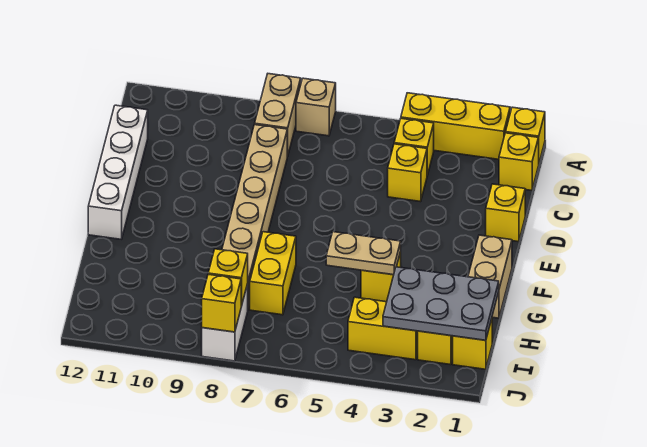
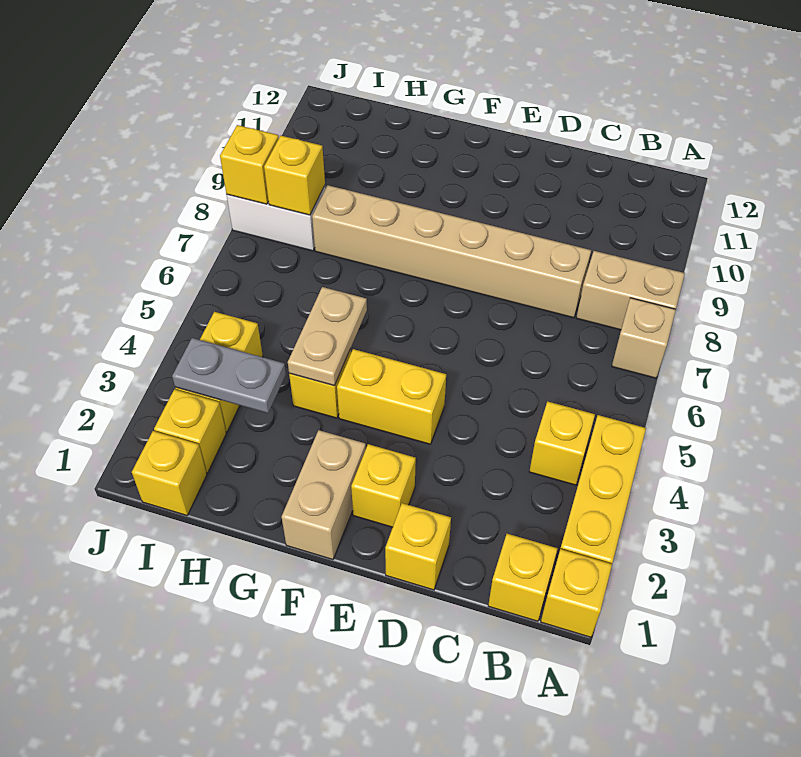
yellow brick C4 level 1 -> yellow brick E2 level 1
white brick C12:F12 level 1 -> none
tan brick F1:G1 level 1 -> tan brick F1:F2 level 1
yellow brick G7:H7 level 1 -> yellow brick E4:F4 level 1
grey plate H1:I3 level 2 -> grey plate H3:I3 level 2

